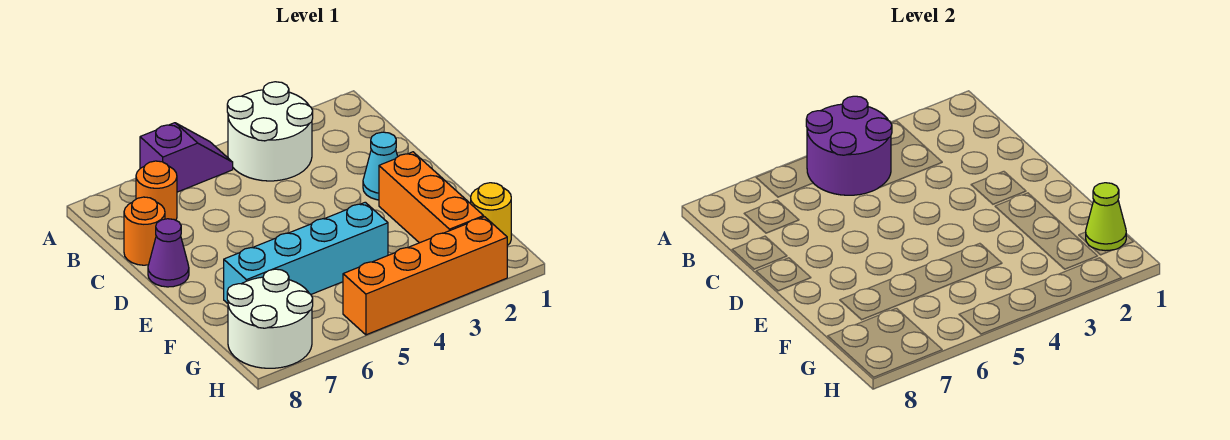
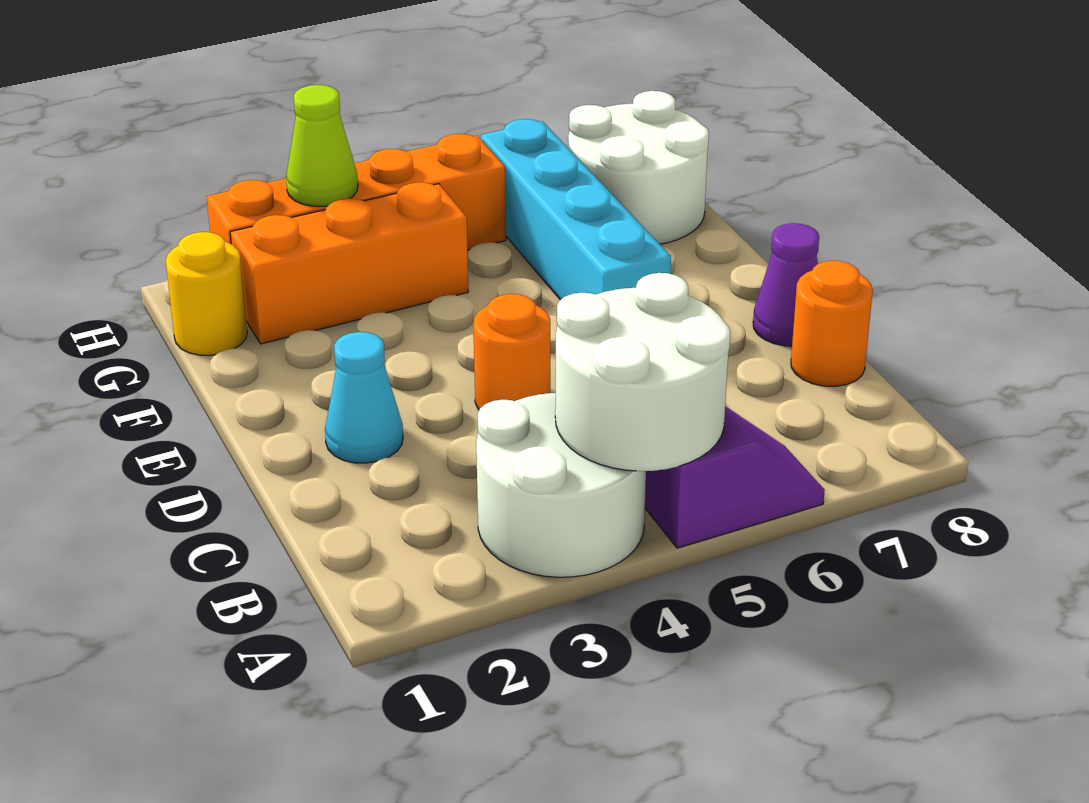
purple round brick A4:B5 level 2 -> white round brick A4:B5 level 2
purple slope A5:A6 level 1 top 6 -> purple slope A5:A6 level 1 top 5
orange round brick B7 level 1 -> orange round brick D4 level 1
orange brick E2:G2 level 1 -> orange brick G2:G4 level 1
cyan brick F4:F7 level 1 -> cyan brick E6:H6 level 1
lime cone G1 level 2 -> lime cone H3 level 2

